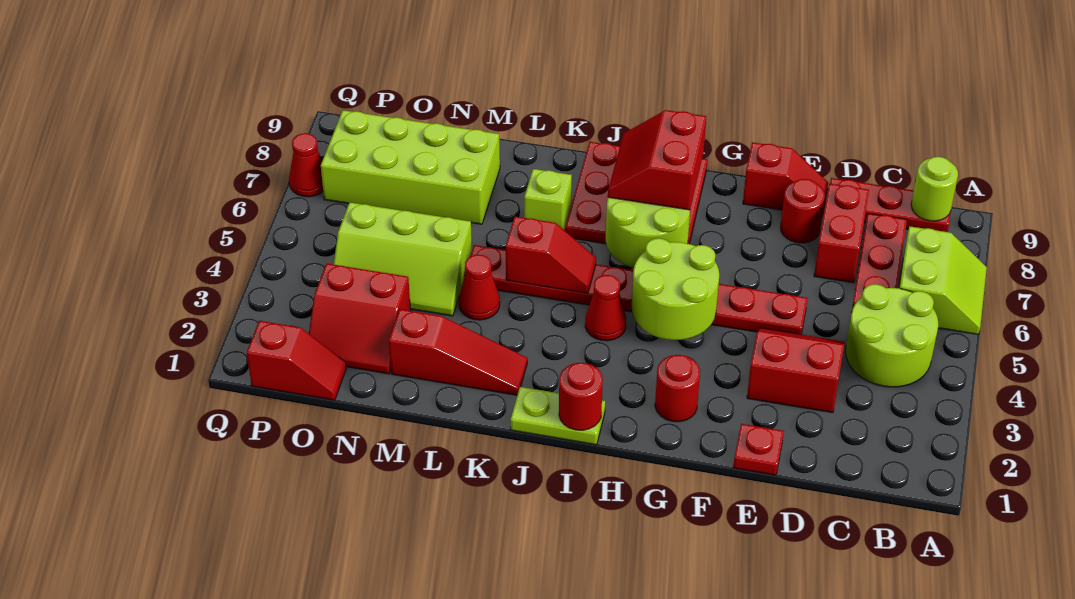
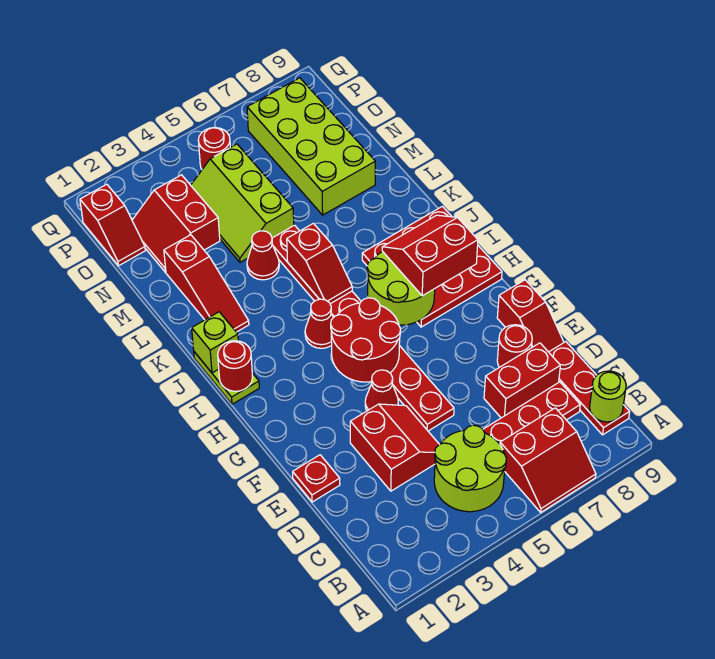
lime slope A6:B7 level 1 top B -> red slope A6:B7 level 1 top B
red round brick G2 level 1 -> red round brick P5 level 1
lime round brick G4:H5 level 2 -> red round brick G4:H5 level 2
lime brick K7 level 1 -> lime brick J1 level 2
red cone Q7 level 1 -> red cone F4 level 1

